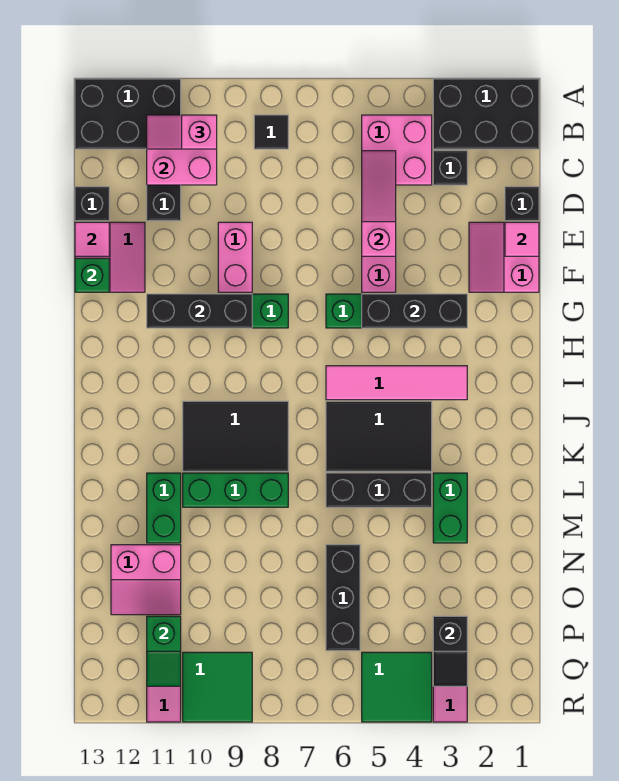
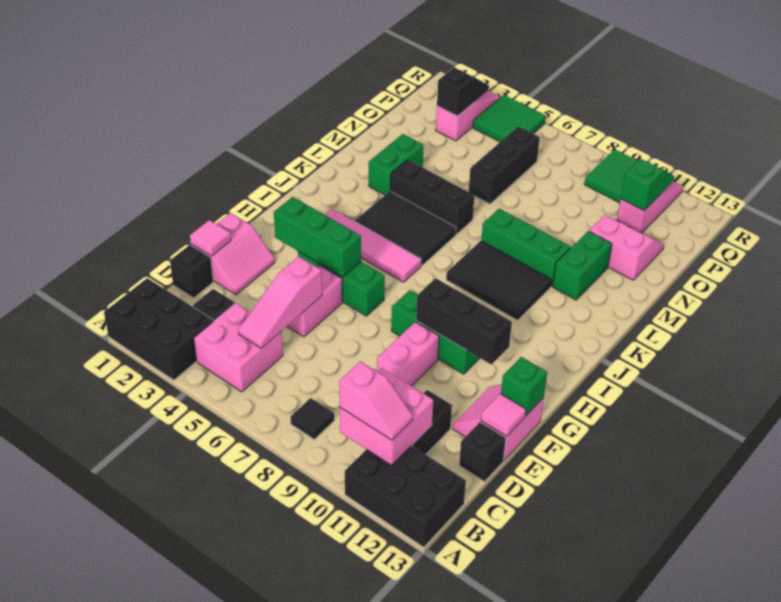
black brick G3:G5 level 2 -> green brick G3:G5 level 2

